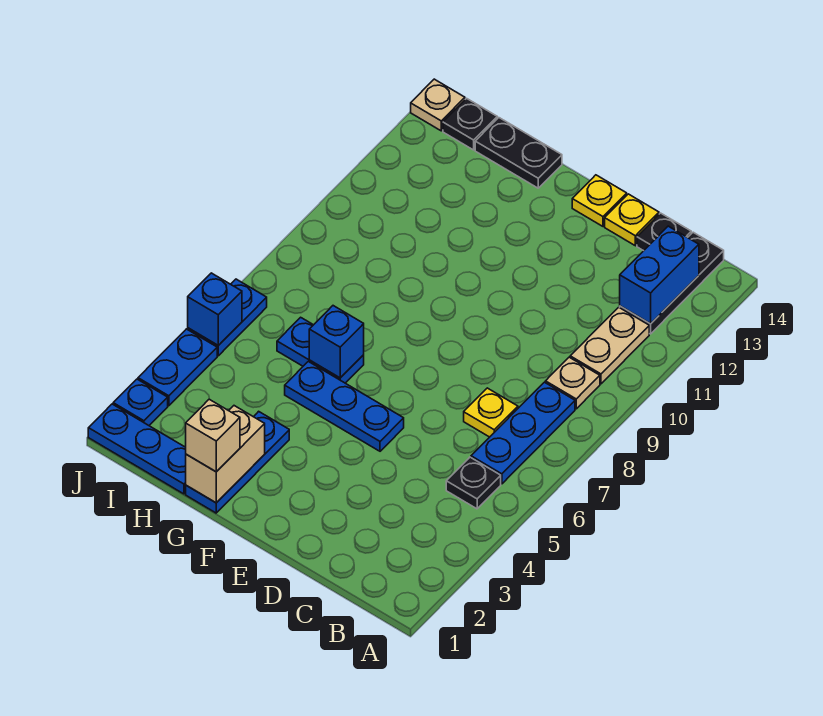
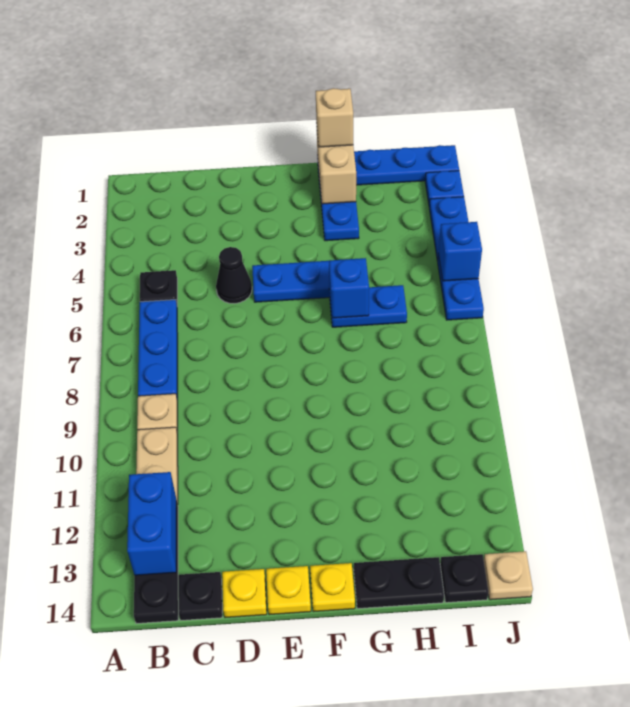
yellow plate C7 level 1 -> yellow plate F14 level 1
none -> black cone D5 level 1

